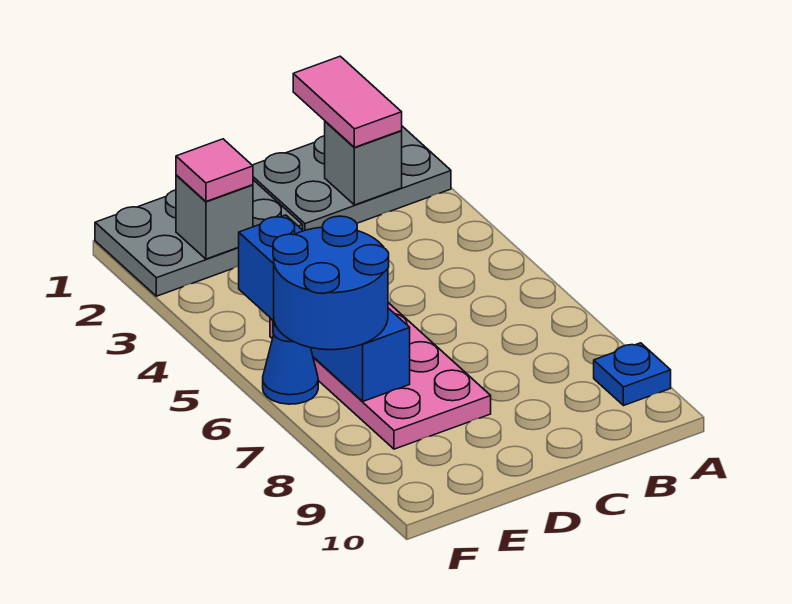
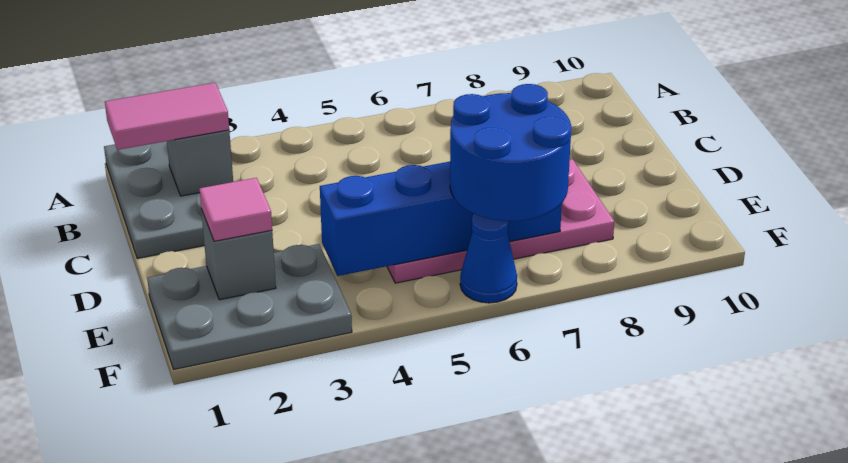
blue plate A9 level 1 -> none
grey plate D1:F2 level 1 -> grey plate E1:F3 level 1

